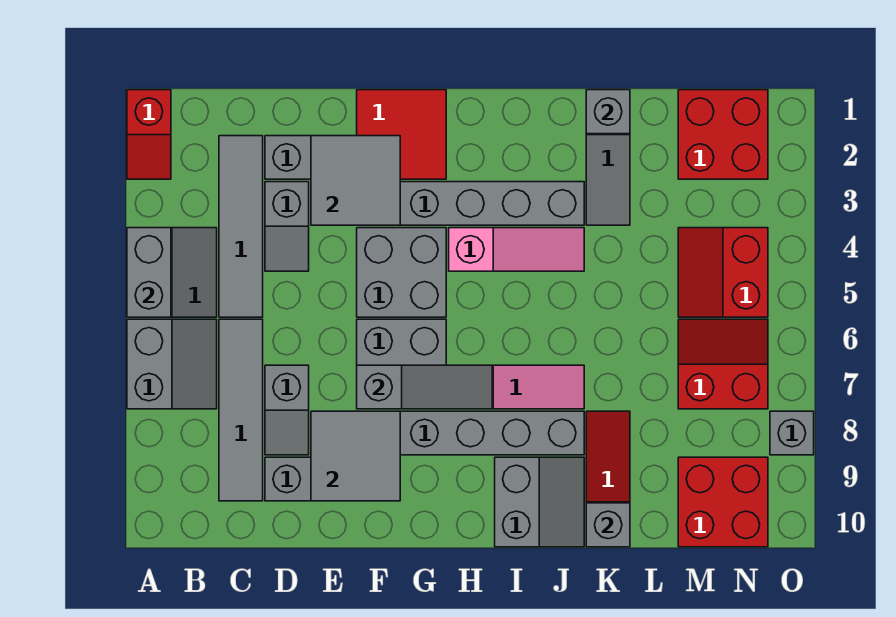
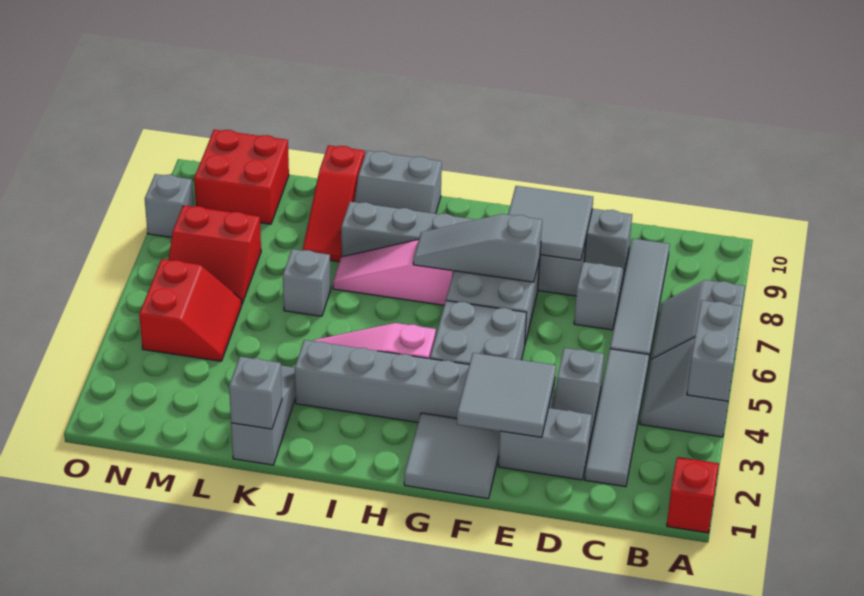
grey slope D3:D4 level 1 top 3 -> grey slope D3:D4 level 1 top 4
red tile F1:G2 level 1 -> grey tile F1:G2 level 1
grey slope I9:J10 level 1 top I -> grey slope I9:J10 level 1 top 10
grey brick K10 level 2 -> grey brick K6 level 1
red brick M1:N2 level 1 -> none

